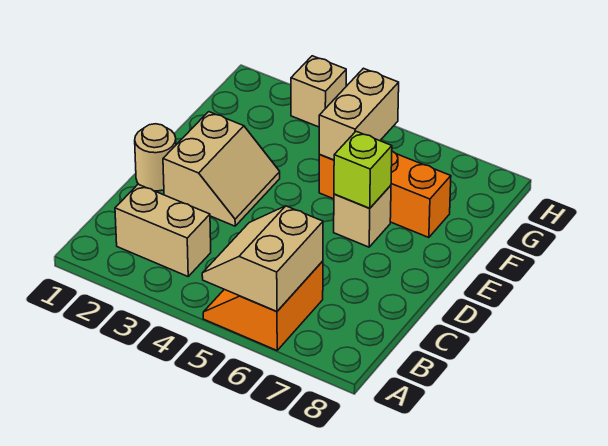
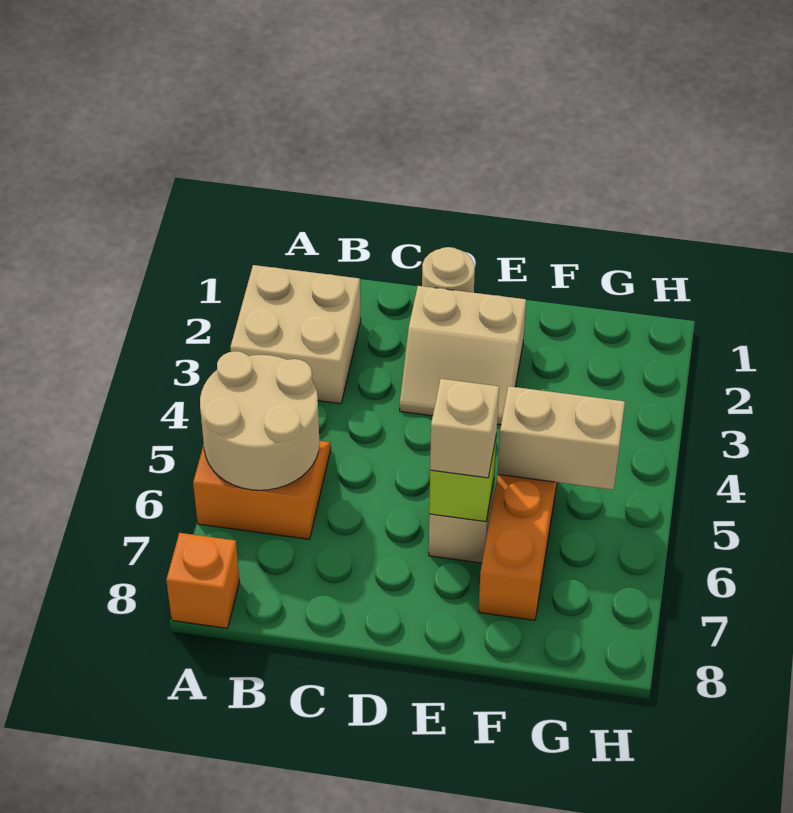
tan slope A5:B6 level 2 top 6 -> tan round brick A5:B6 level 2
none -> orange brick A8 level 1
tan brick B2:B3 level 1 -> tan brick A2:B3 level 1
tan brick H3 level 1 -> tan brick E6 level 3

